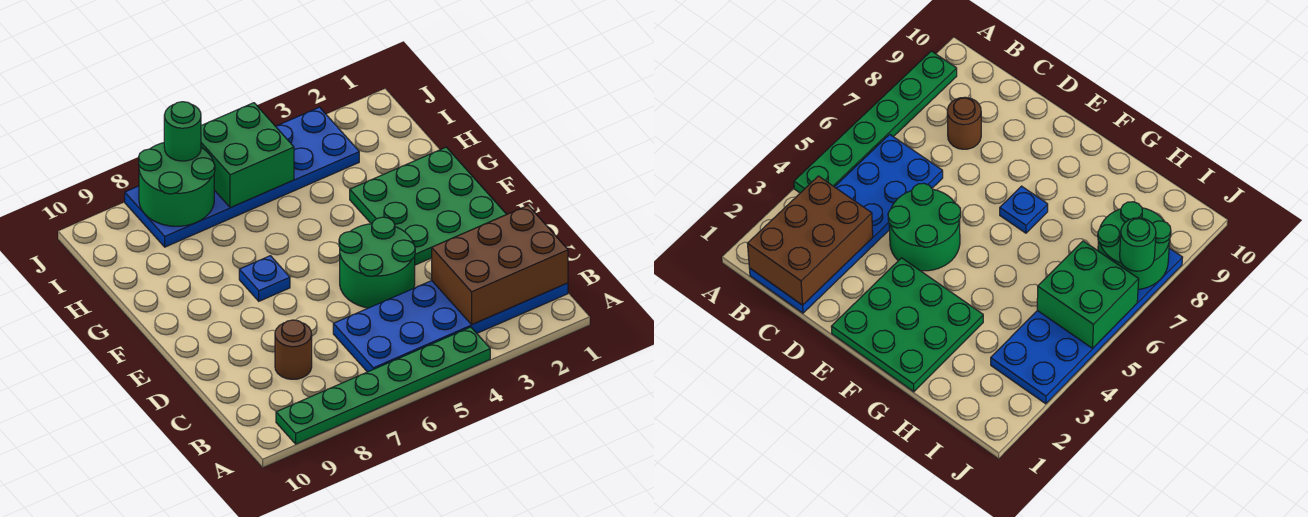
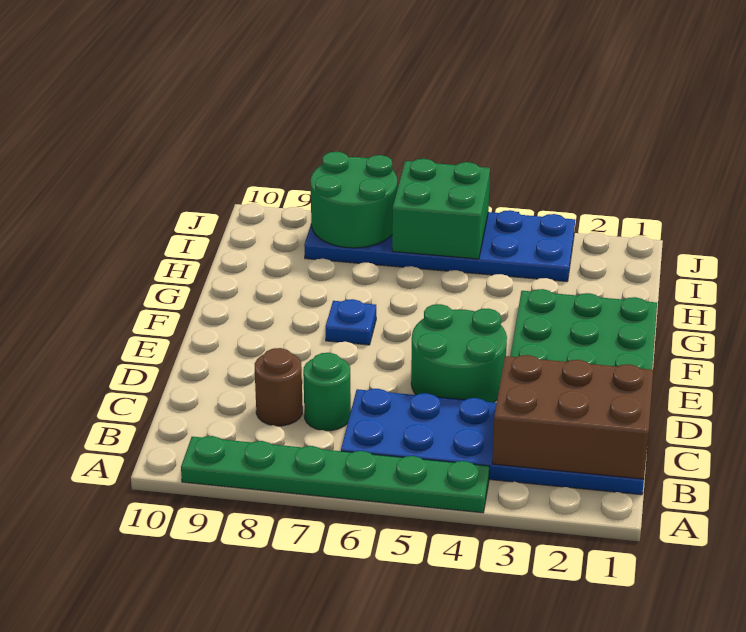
green round brick J7 level 3 -> green round brick C7 level 1

